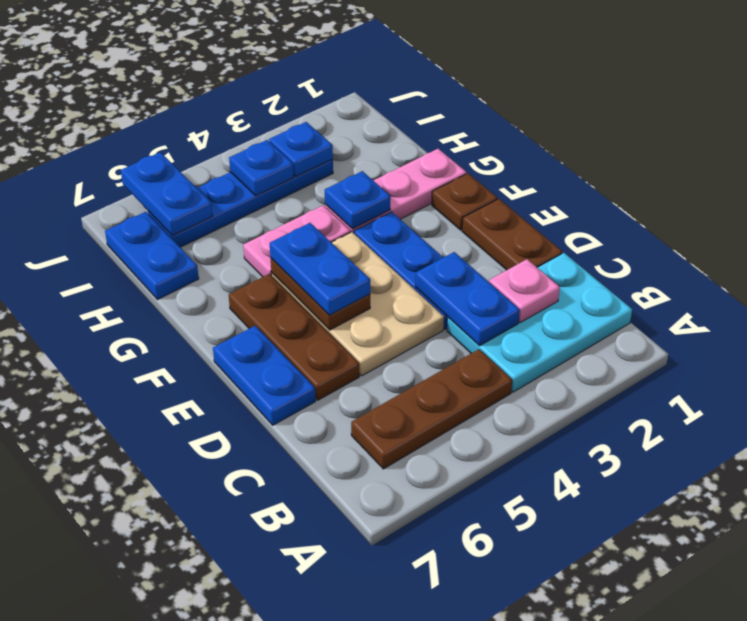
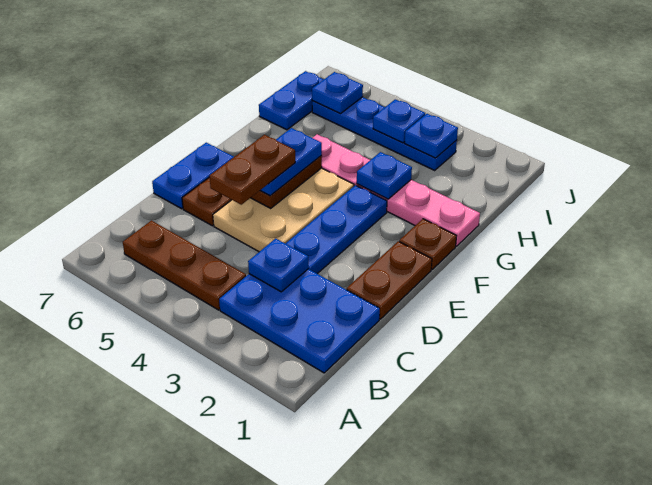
cyan plate B1:C3 level 1 -> blue plate B1:C3 level 1
pink plate C2 level 2 -> none
blue plate C3:D3 level 2 -> blue plate C3 level 2
none -> brown plate D5:E5 level 4
blue plate I6:J6 level 2 -> blue plate I6 level 2

